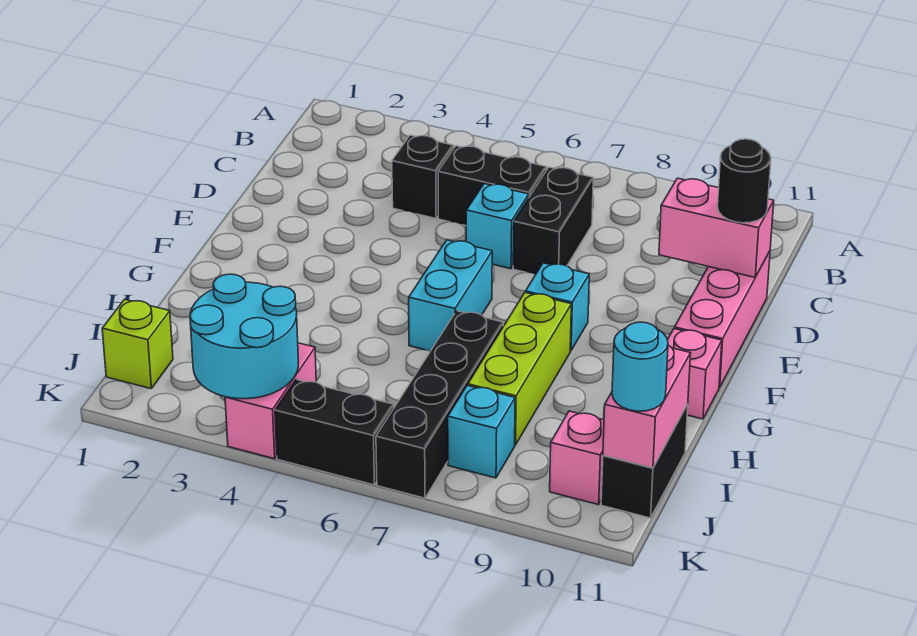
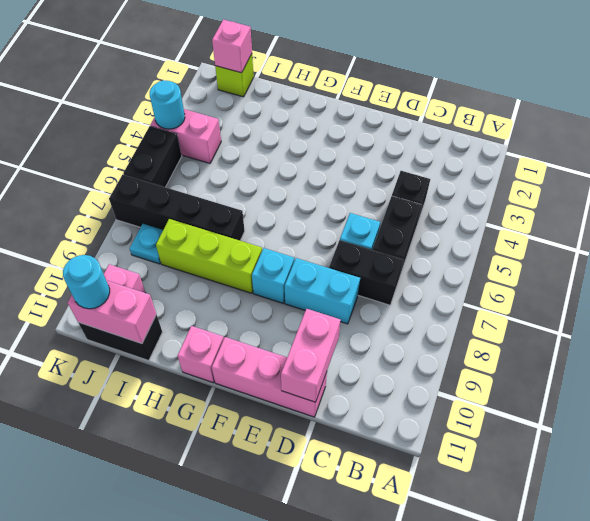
black round brick D11 level 3 -> none
cyan brick F6:G6 level 1 -> cyan brick D8:E8 level 1
none -> pink brick J1 level 2
cyan round brick J3:K4 level 2 -> cyan round brick K4 level 2
cyan brick J8 level 1 -> cyan plate J8 level 1

